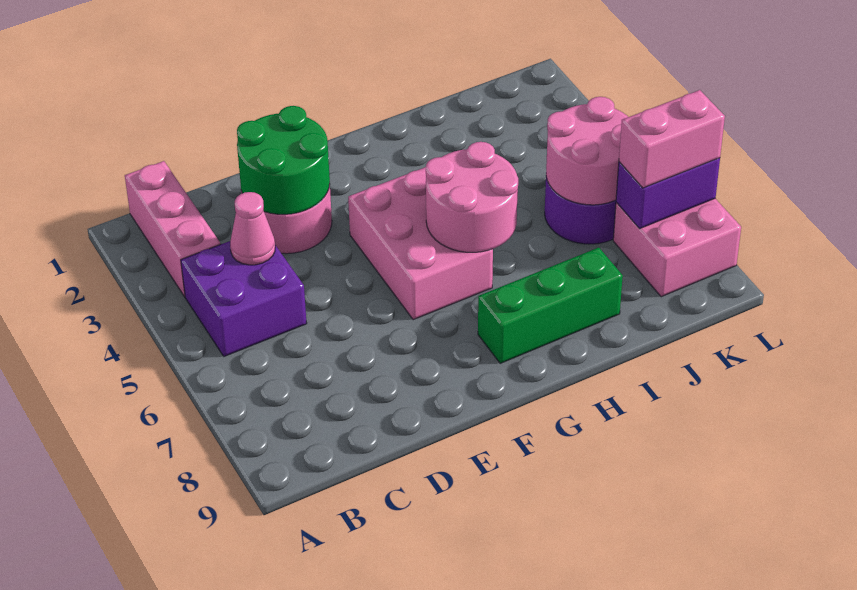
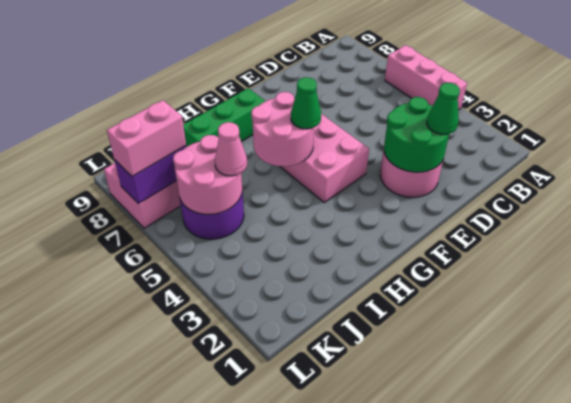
pink brick B1:B3 level 1 -> pink brick A4:A6 level 1
purple brick B4:C5 level 1 -> none
pink cone C4 level 2 -> pink cone J5 level 3
none -> green cone D2 level 3
none -> green cone G5 level 3

